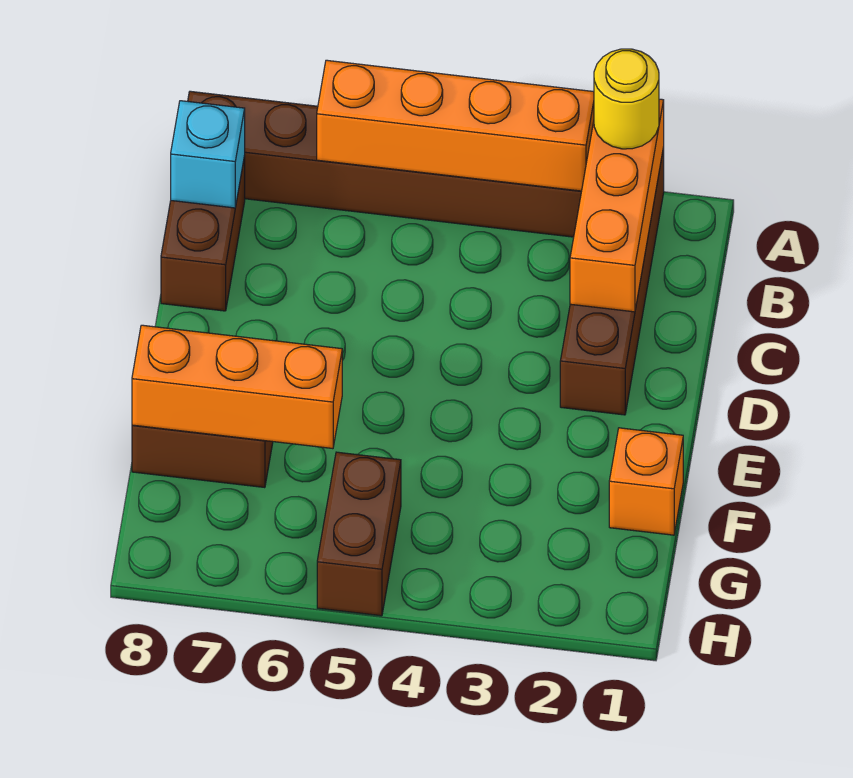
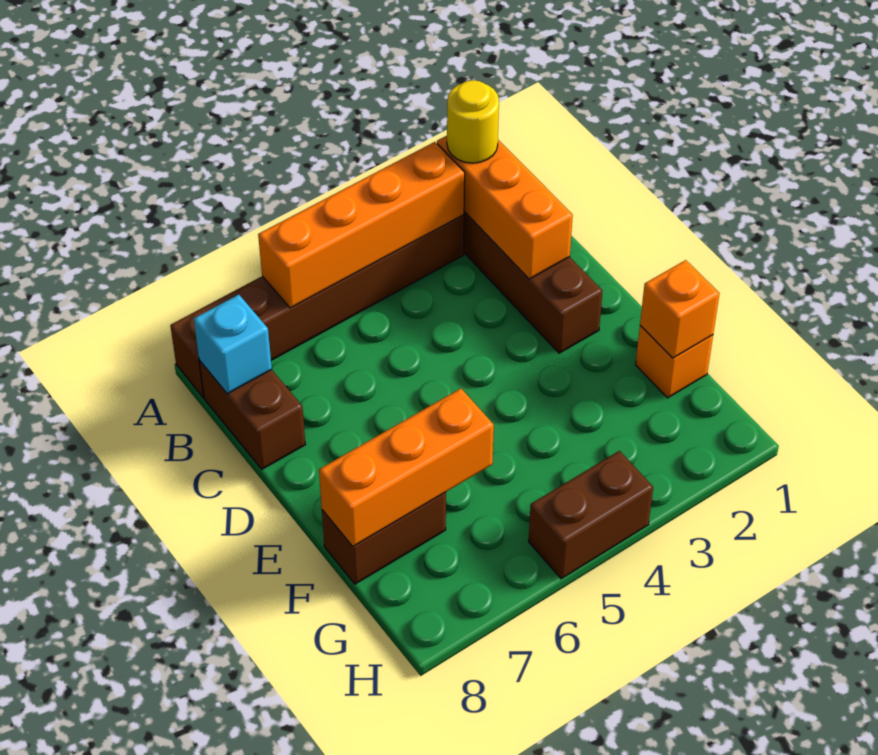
none -> orange brick F1 level 2
brown brick G5:H5 level 1 -> brown brick H4:H5 level 1

